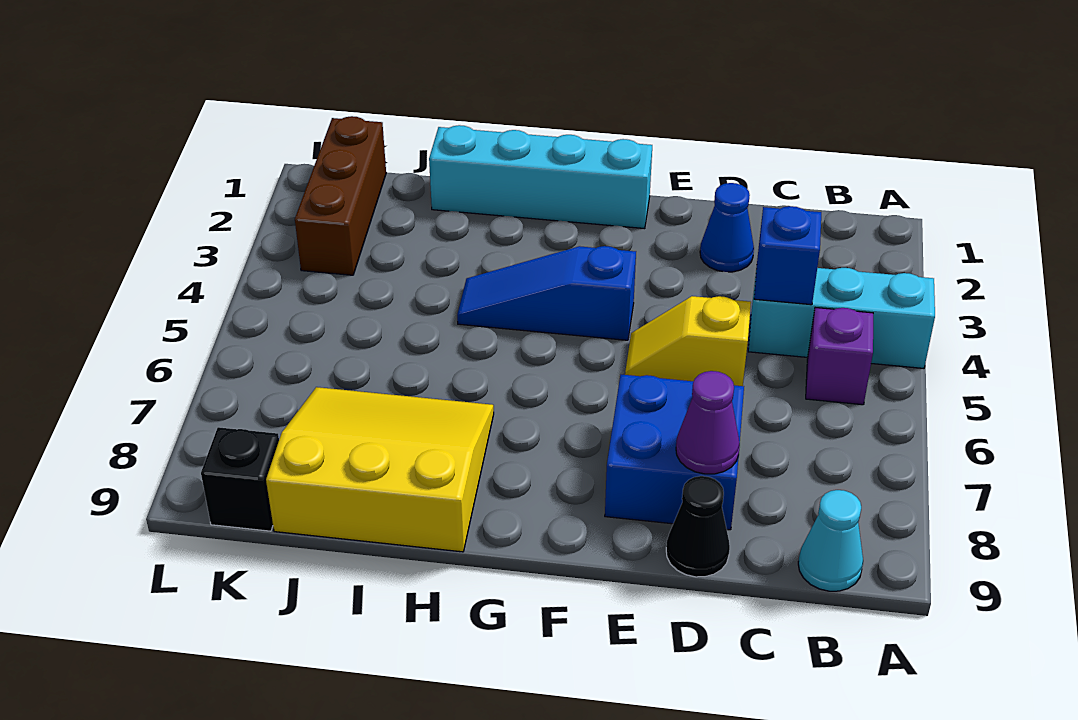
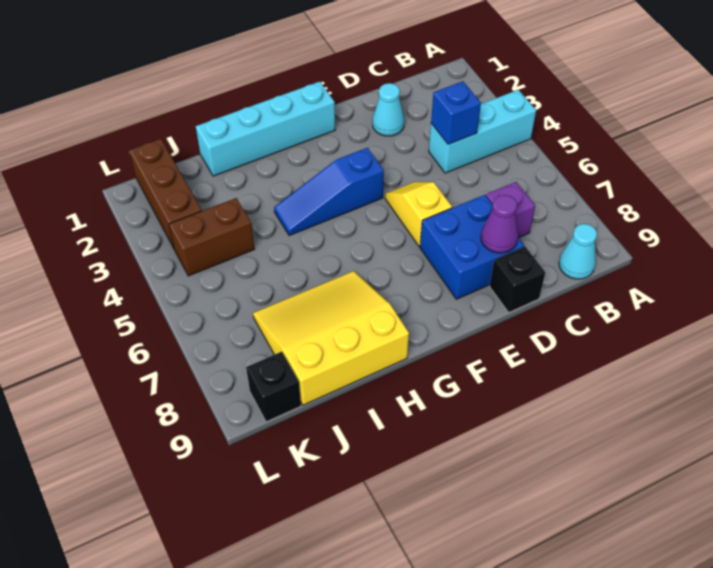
purple brick B5 level 1 -> purple brick C7 level 1
blue cone D2 level 1 -> cyan cone D2 level 1
yellow slope D5:E5 level 1 top D -> yellow slope E5:E6 level 1 top 6
black cone D9 level 1 -> black brick D9 level 1
none -> brown brick J4:K4 level 1

